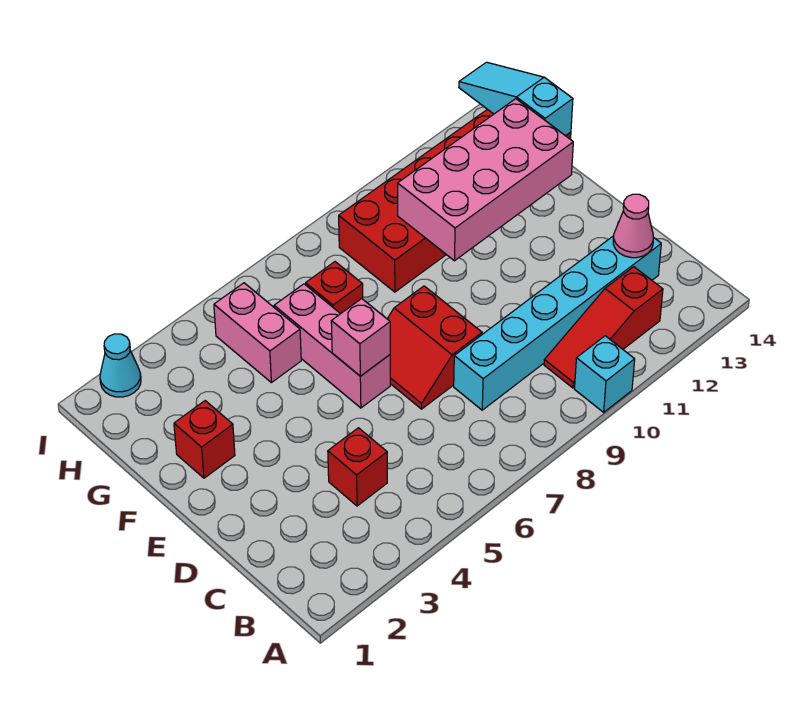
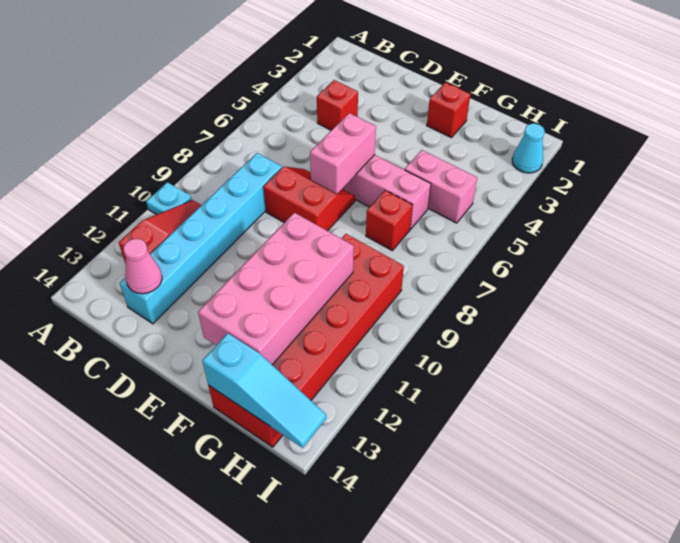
cyan brick A10 level 1 -> cyan plate A10 level 1
pink brick E6 level 2 -> pink brick E6:E7 level 2

